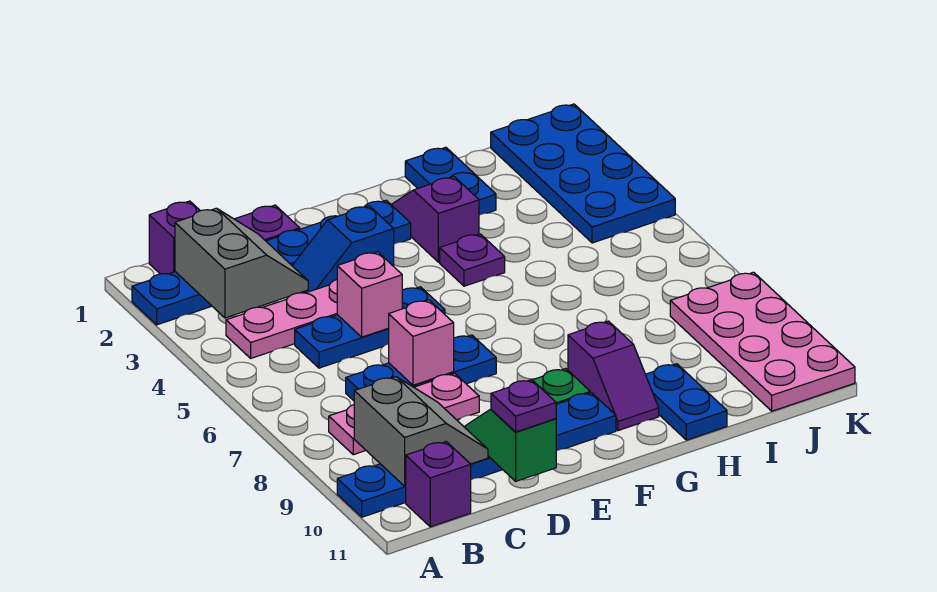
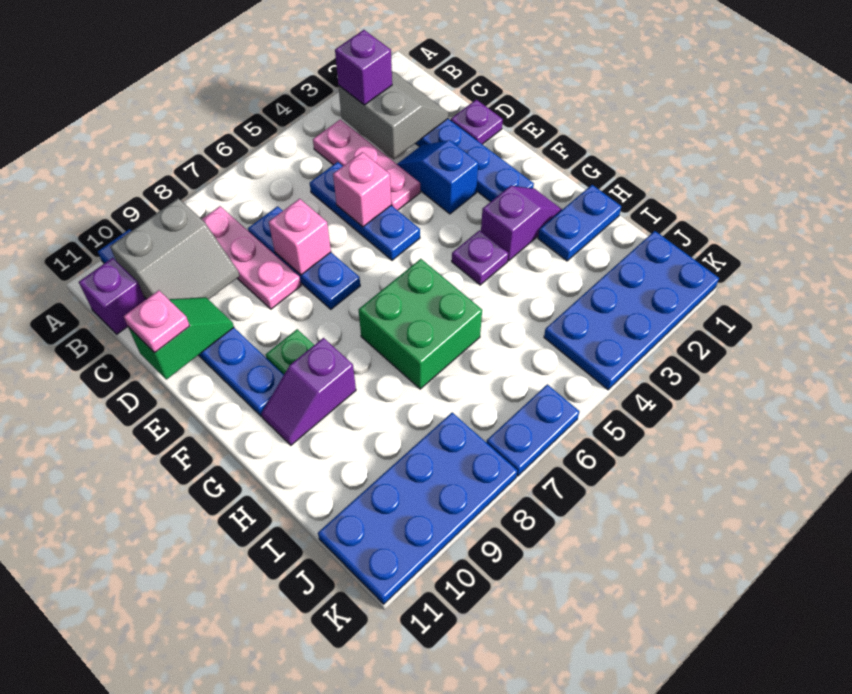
purple brick B1 level 1 -> purple brick B3 level 3
grey slope B2:C3 level 2 top B -> grey slope B2:C3 level 2 top 3
purple plate D11 level 3 -> pink plate D11 level 3
none -> green brick G6:H7 level 1
blue plate H10:H11 level 1 -> blue plate K6:K7 level 1
pink plate J8:K11 level 1 -> blue plate J8:K11 level 1

